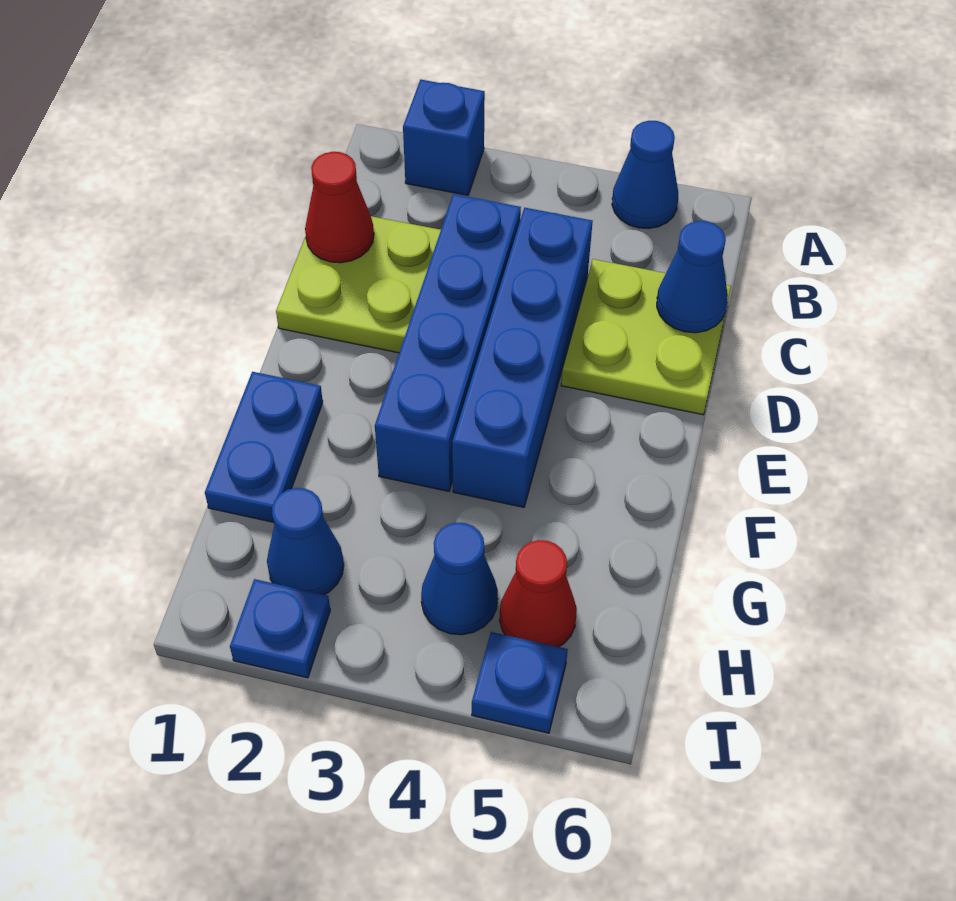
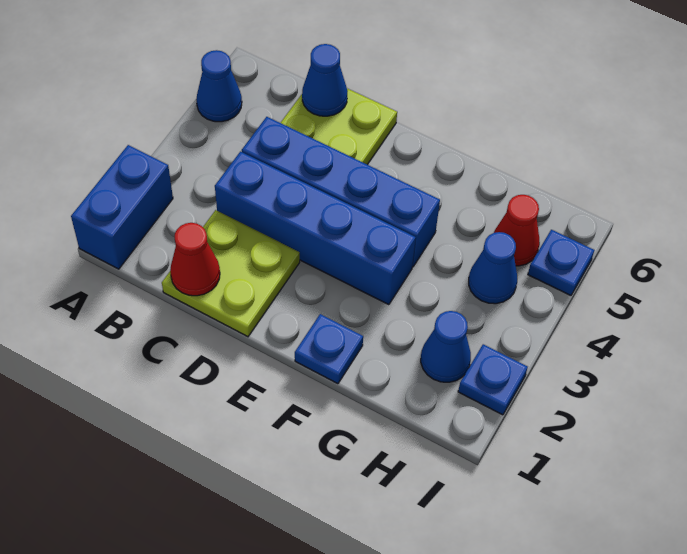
blue brick A2 level 1 -> blue brick A1:A2 level 1
blue plate F1:G1 level 1 -> blue plate F1 level 1

